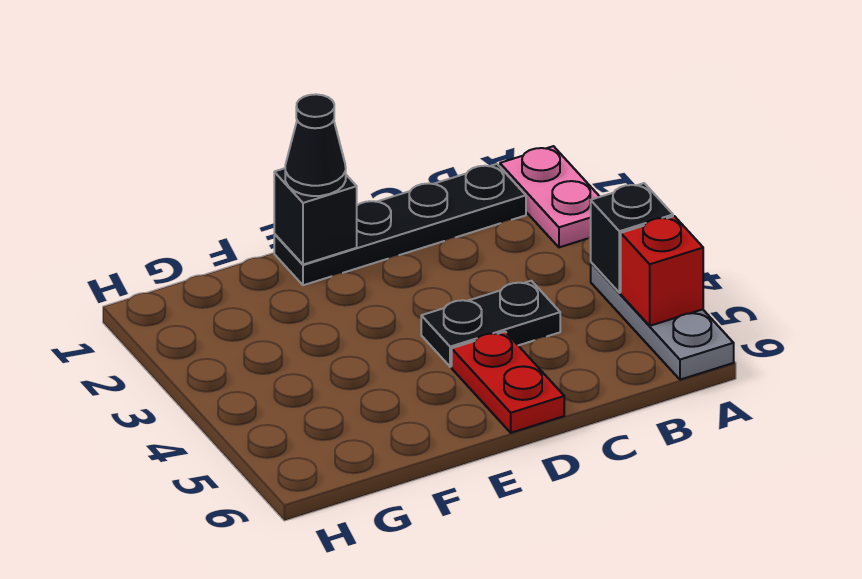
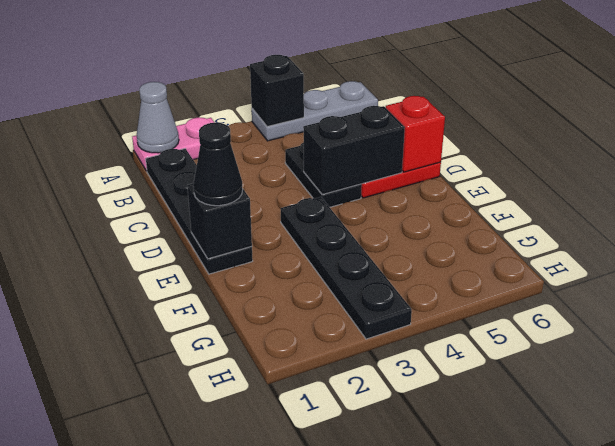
none -> grey cone A1 level 2
red brick A5 level 2 -> red brick D6 level 2
none -> black brick D4:D5 level 2
none -> black plate E3:H3 level 1

